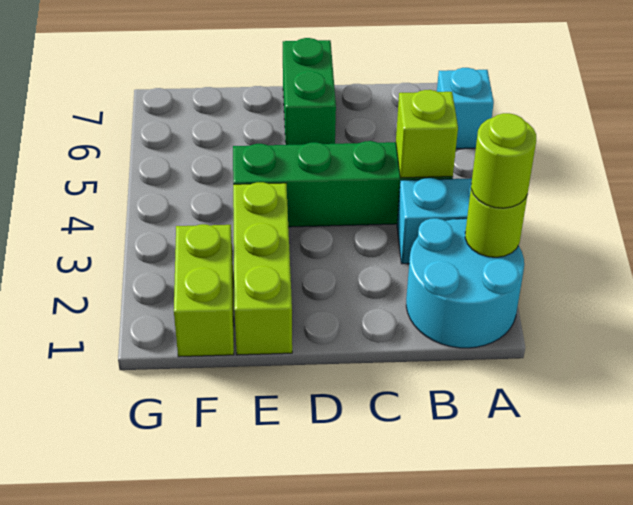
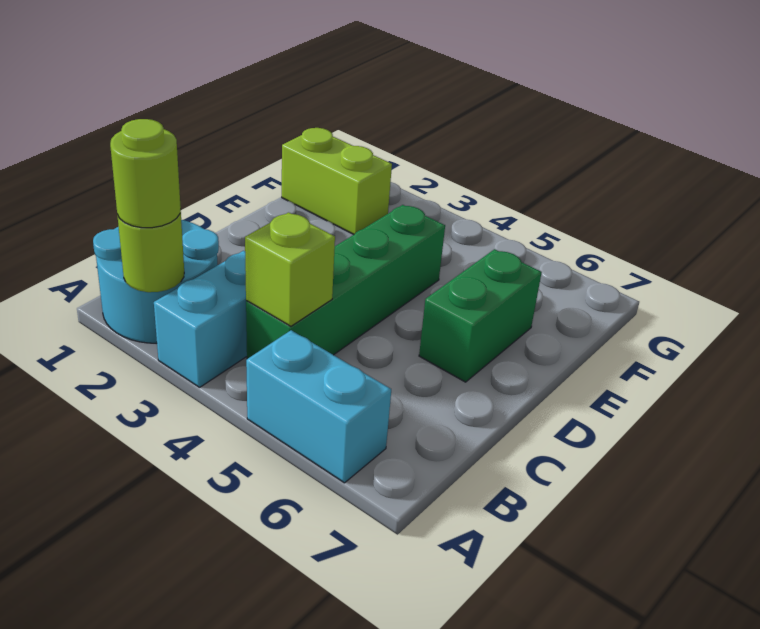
cyan brick A6 level 1 -> cyan brick A5:A6 level 1
green brick D6:D7 level 1 -> green brick D6:E6 level 1
lime brick E1:E3 level 1 -> none

